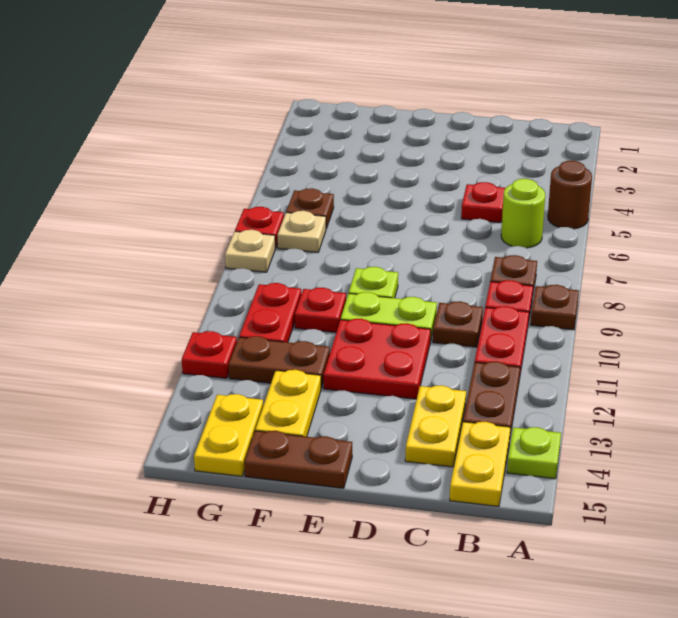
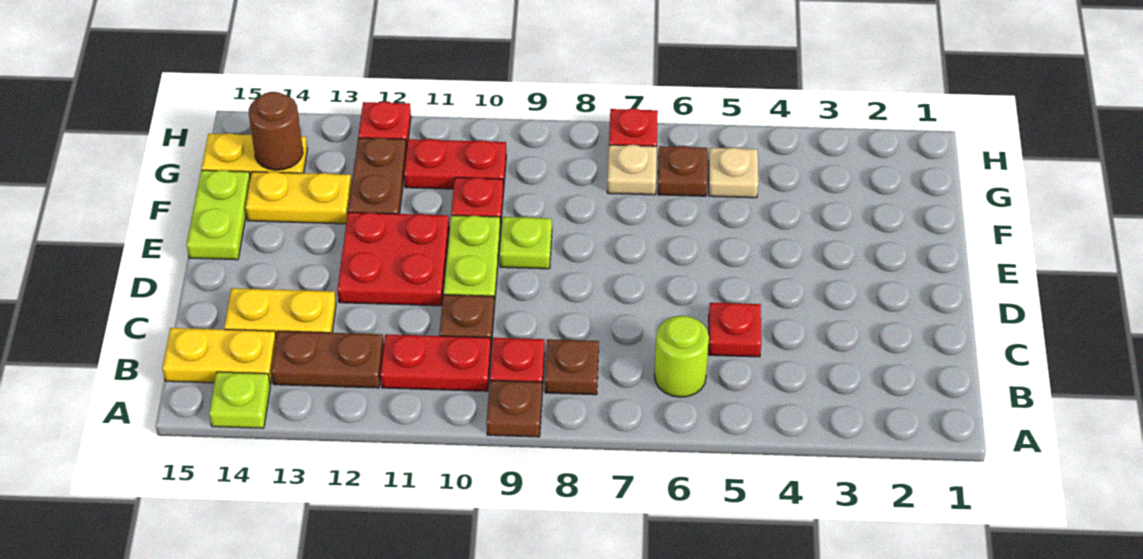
brown round brick A5 level 1 -> brown round brick G14 level 2
brown plate E15:F15 level 1 -> lime plate E15:F15 level 1
tan plate H8 level 1 -> tan plate G5 level 1

